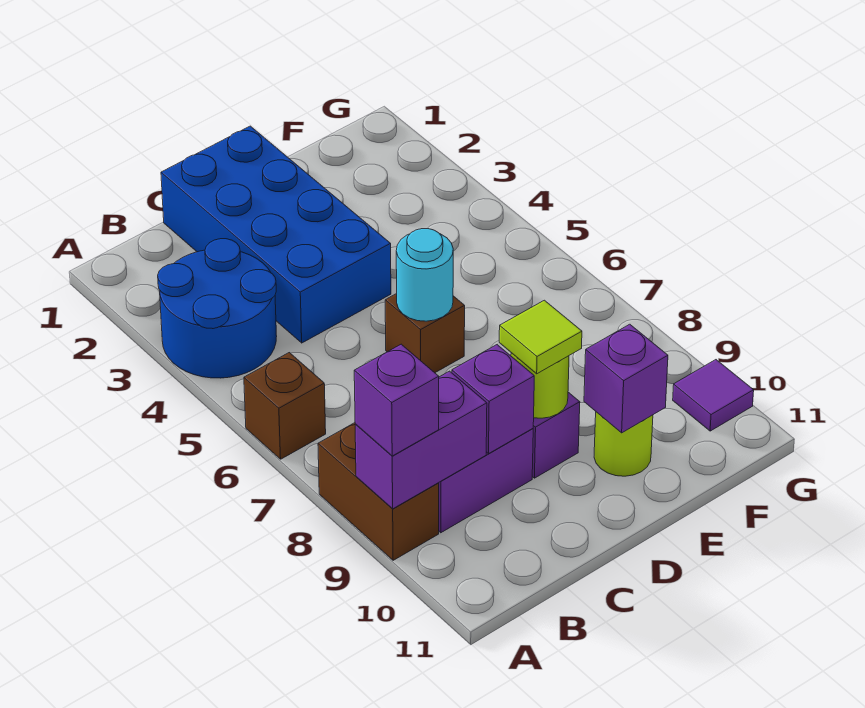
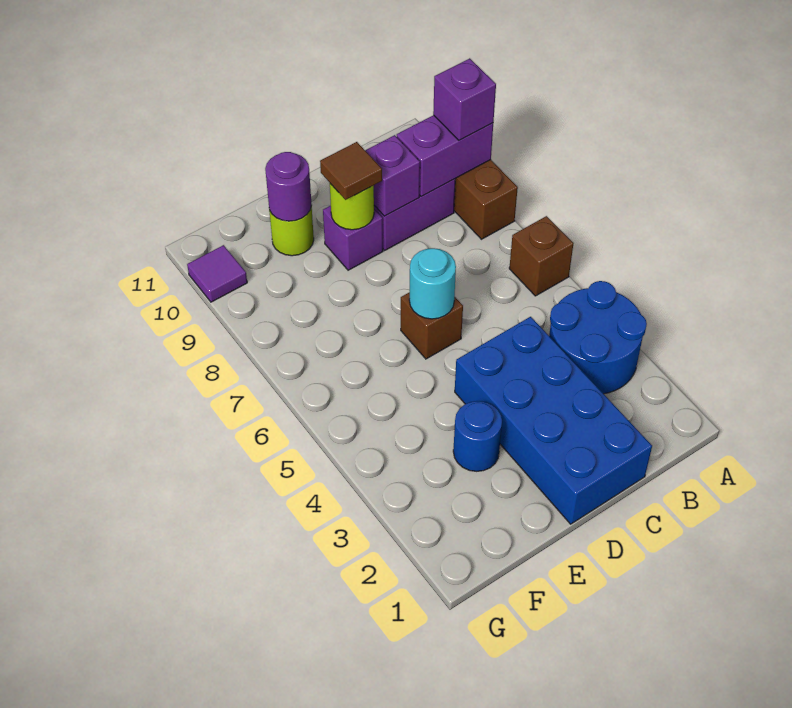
lime tile D9 level 3 -> brown tile D9 level 3
none -> blue round brick E3 level 1
purple brick E10 level 2 -> purple round brick E10 level 2

